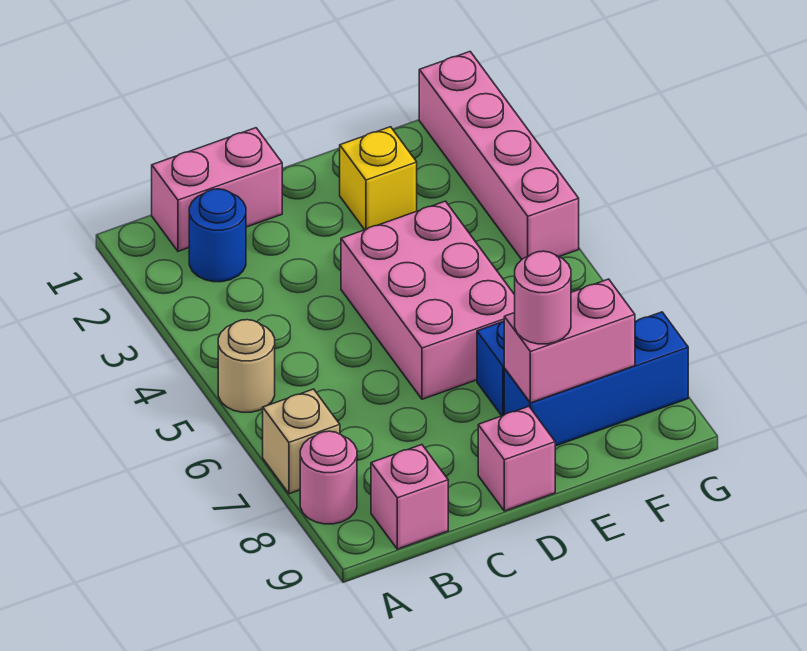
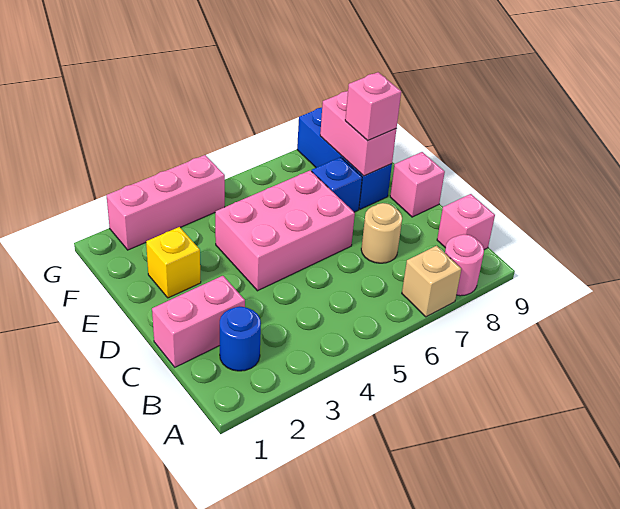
tan round brick A5 level 1 -> tan round brick C7 level 1
pink brick B1:C1 level 1 -> pink brick C1:C2 level 1
pink round brick E8 level 3 -> pink brick E8 level 3
pink brick G1:G4 level 1 -> pink brick G2:G4 level 1

